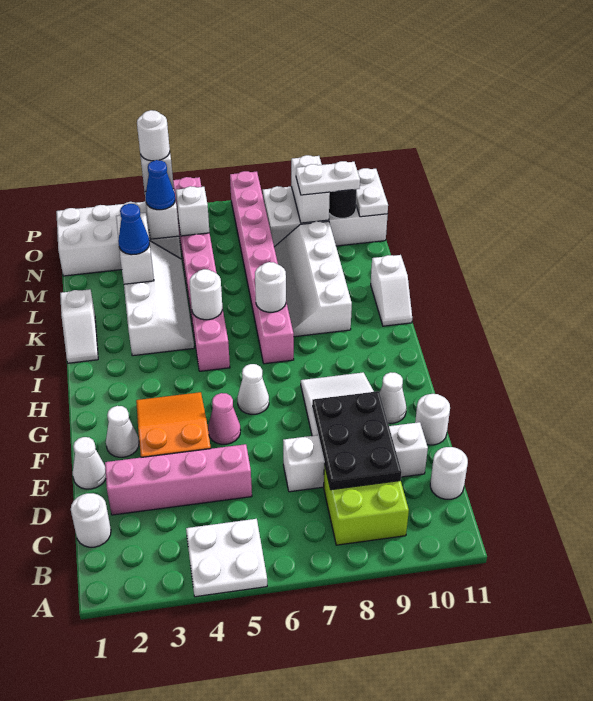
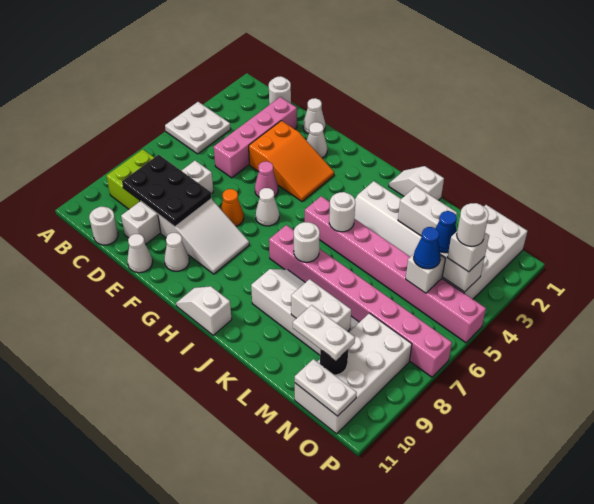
white round brick E11 level 1 -> white cone E11 level 1
none -> orange cone F7 level 1
white slope J11:K11 level 1 top K -> white slope H11:I11 level 1 top I
blue cone L3 level 3 -> blue cone N5 level 3
white brick N9:O9 level 2 -> white brick L9:M9 level 2
white plate N9:N10 level 3 -> white plate M10:N10 level 3

